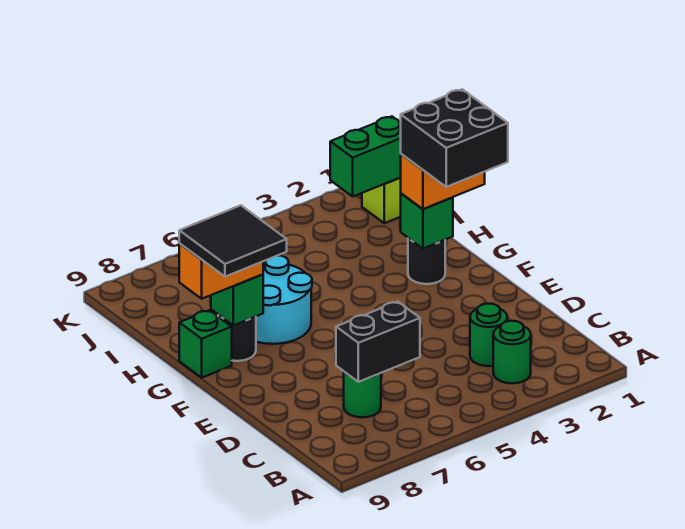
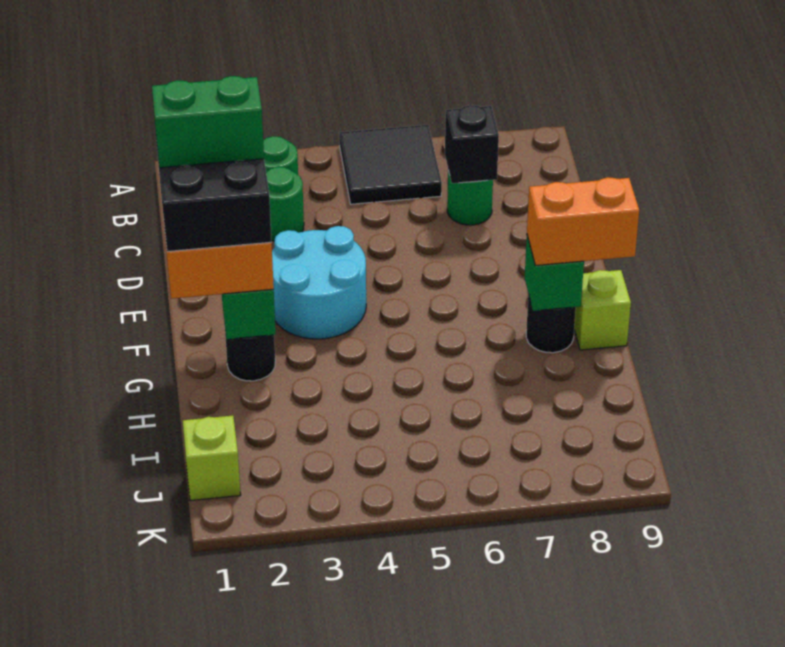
black brick C6:C7 level 2 -> black brick C7 level 2
black tile F8:G9 level 4 -> black tile A5:B6 level 1
cyan round brick G6:H7 level 1 -> cyan round brick E3:F4 level 1
green brick G9 level 1 -> lime brick G9 level 1
green brick J1:J2 level 2 -> green brick F1:F2 level 5

